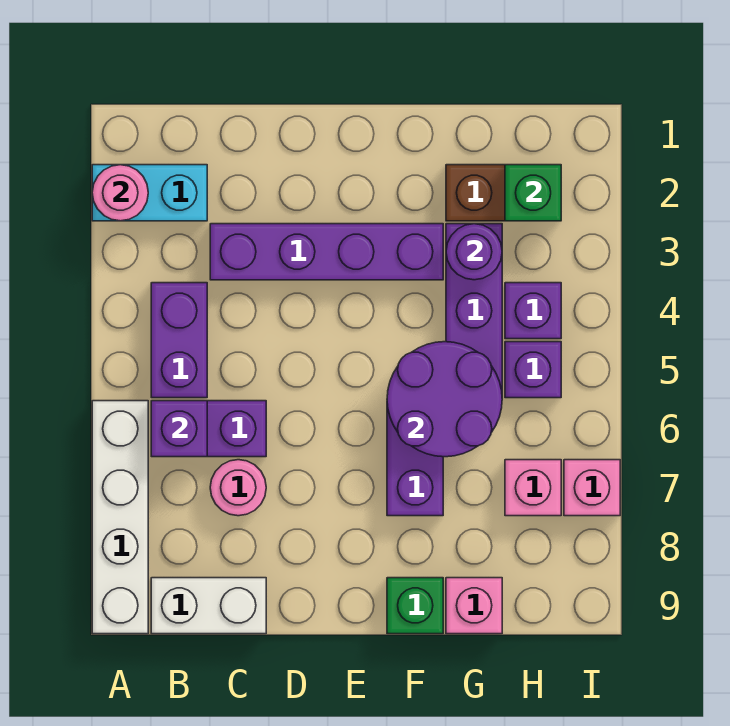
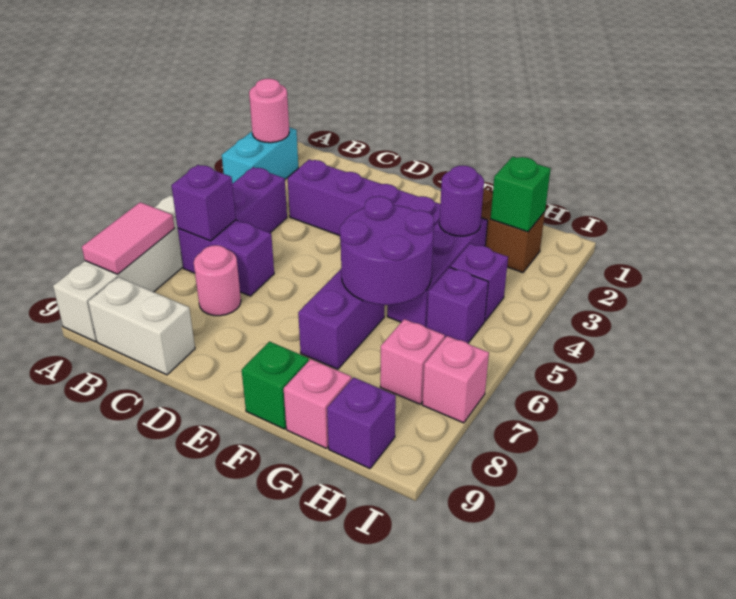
cyan brick A2:B2 level 1 -> cyan brick A2:A3 level 1
none -> pink tile A7:A8 level 2
none -> purple brick H9 level 1

